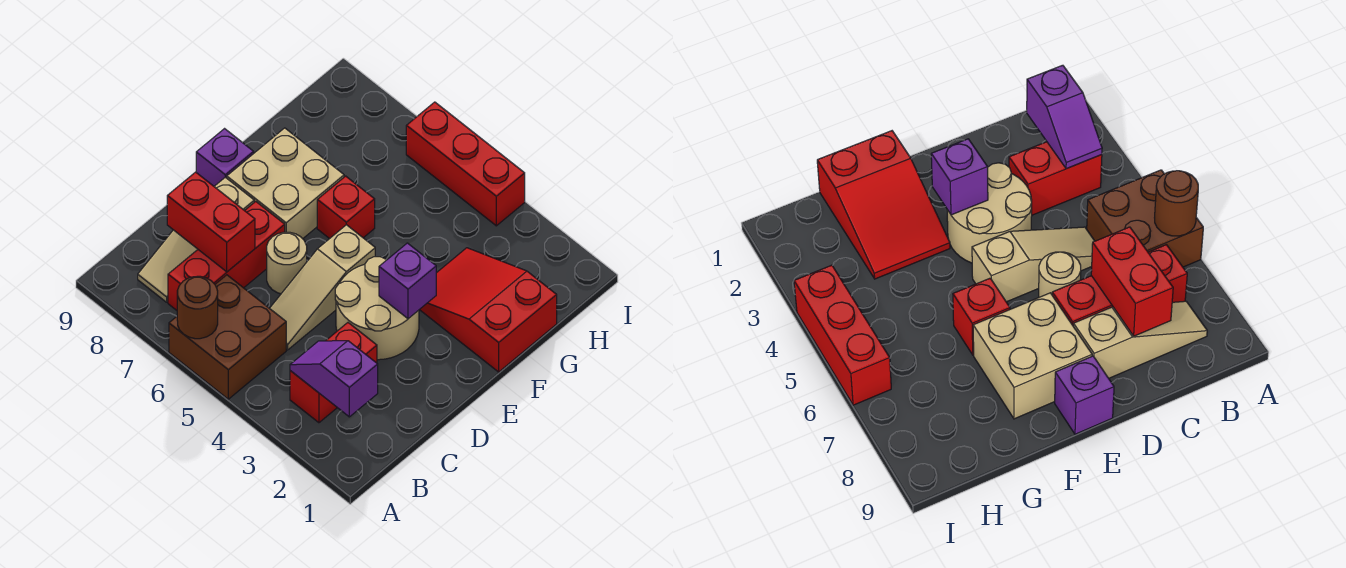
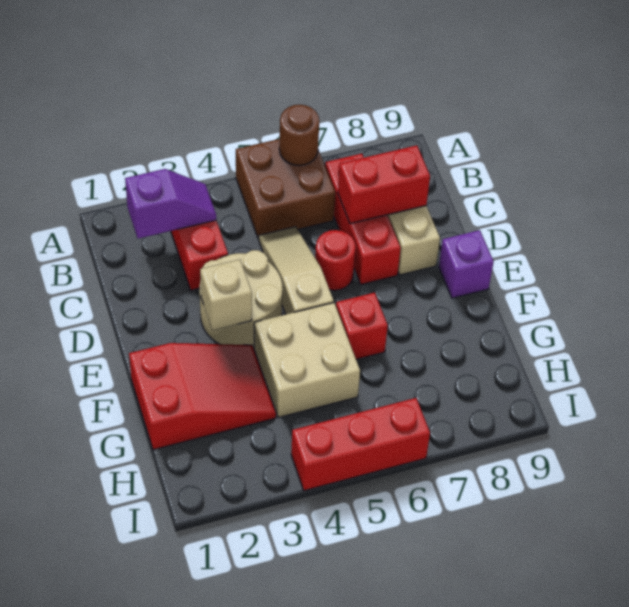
tan round brick D6 level 1 -> red round brick D6 level 1
purple brick E3 level 2 -> tan brick E3 level 2
tan brick E7:F8 level 1 -> tan brick F4:G5 level 1

